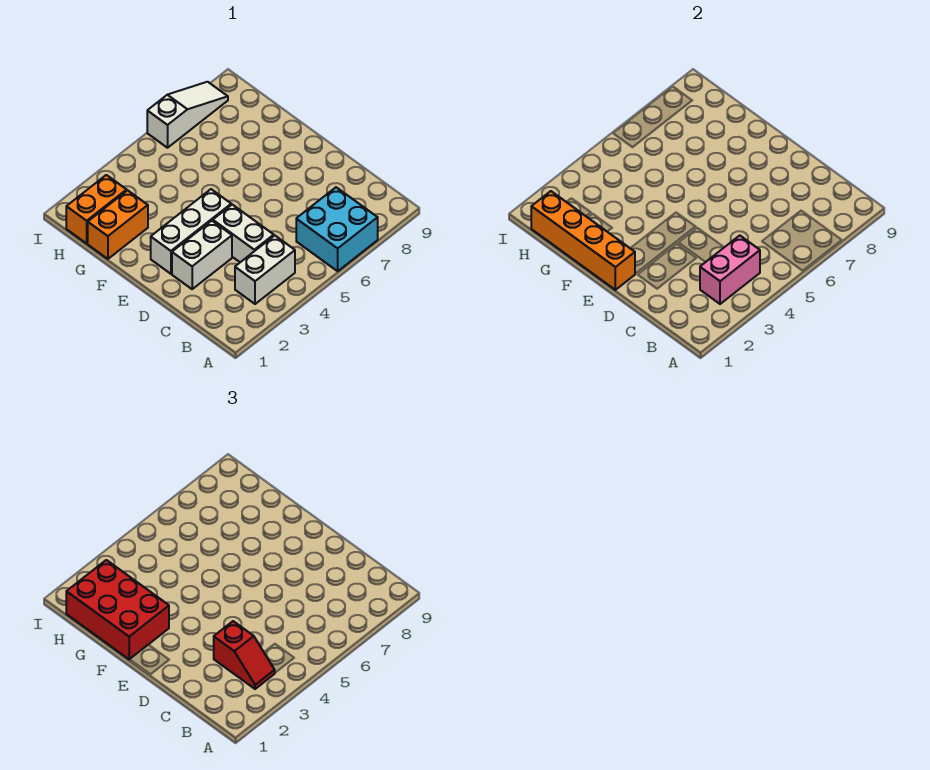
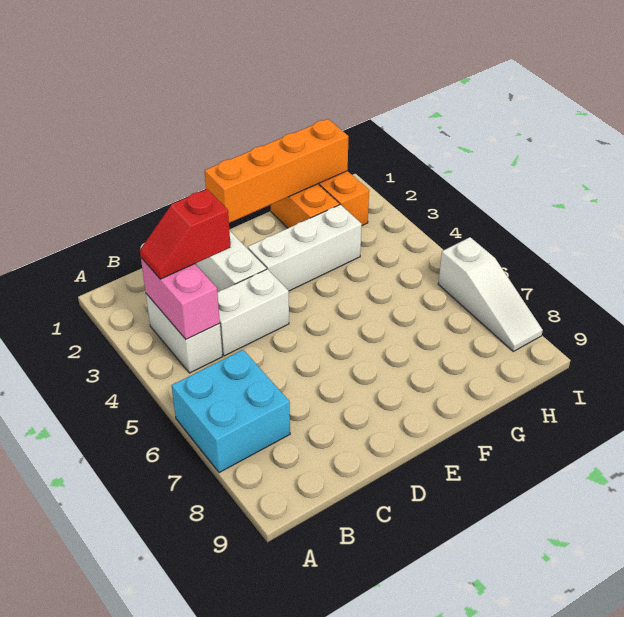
white brick E2:E4 level 1 -> white brick E3:G3 level 1
red brick F1:H2 level 3 -> none

